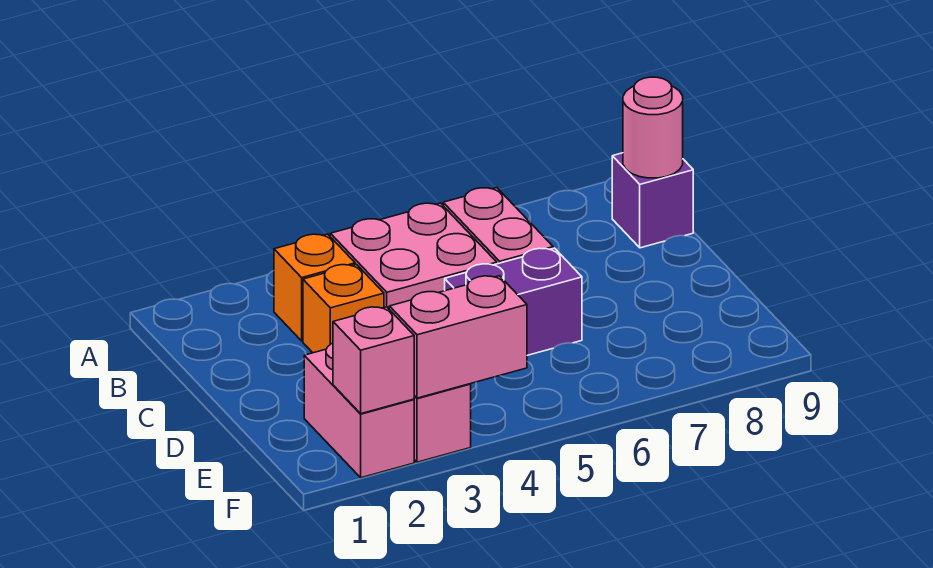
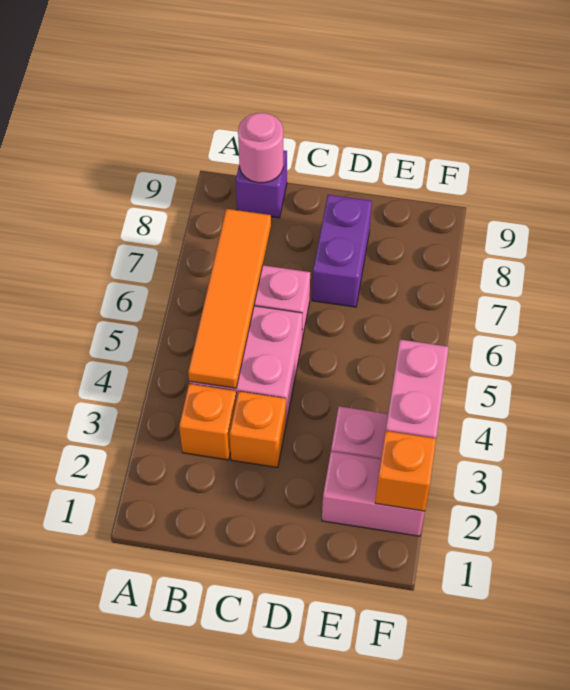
none -> orange tile B4:B7 level 2
purple brick D5:D6 level 1 -> purple brick D7:D8 level 1
pink brick F2 level 2 -> orange brick F2 level 2

